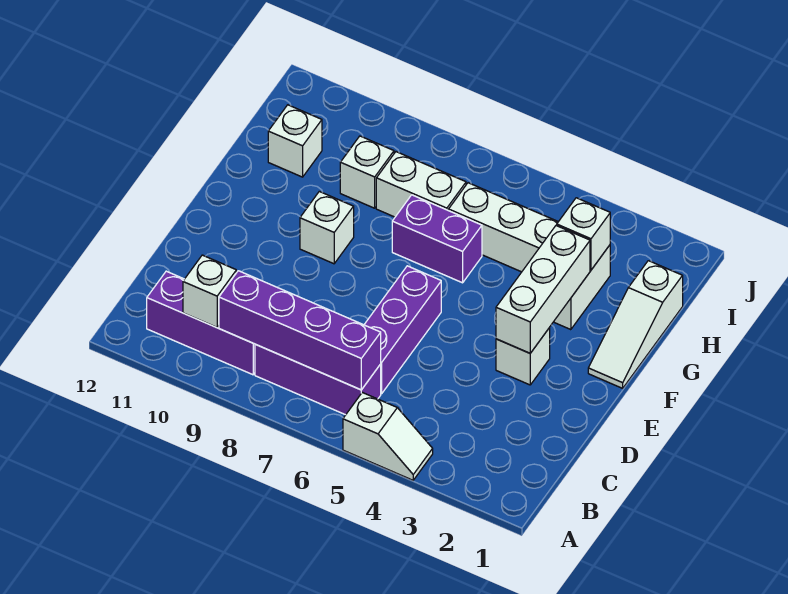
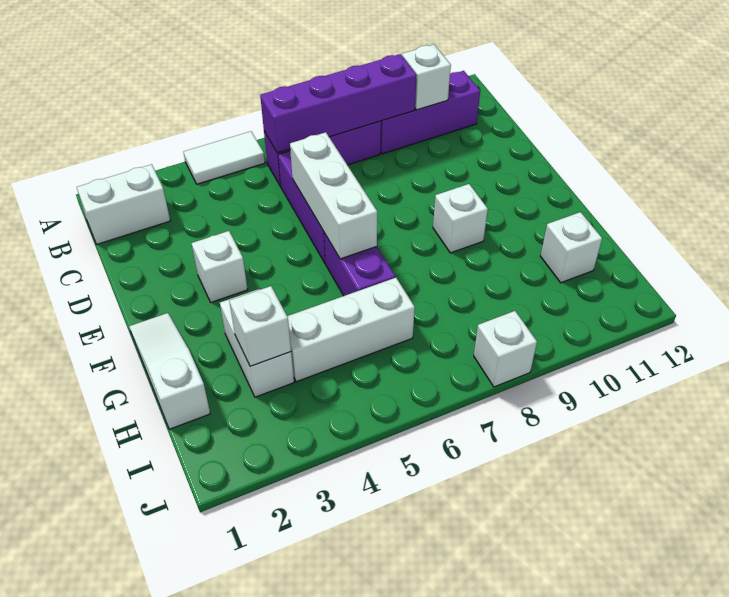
white slope A4:A5 level 1 top 5 -> white tile A4:A5 level 1
white brick E3:G3 level 2 -> white brick D6:F6 level 2
purple brick G6:G7 level 1 -> purple brick F6:G6 level 1
white brick H7:H8 level 1 -> white brick B1:B2 level 1
white brick H9 level 1 -> white brick J8 level 1

